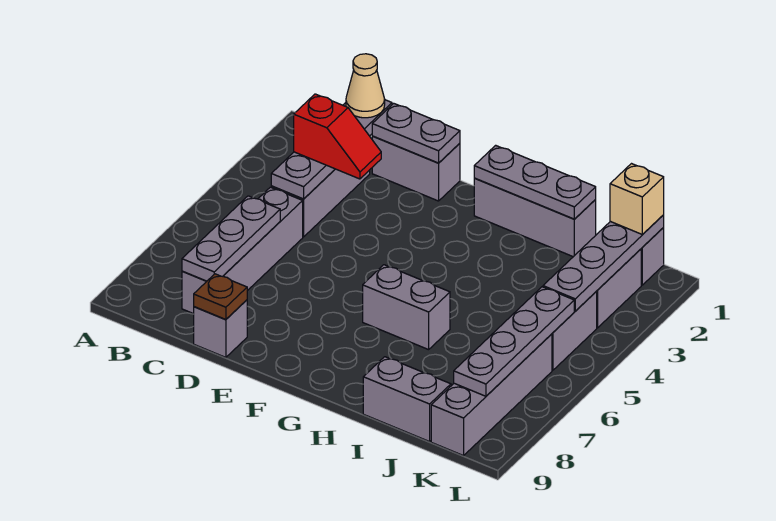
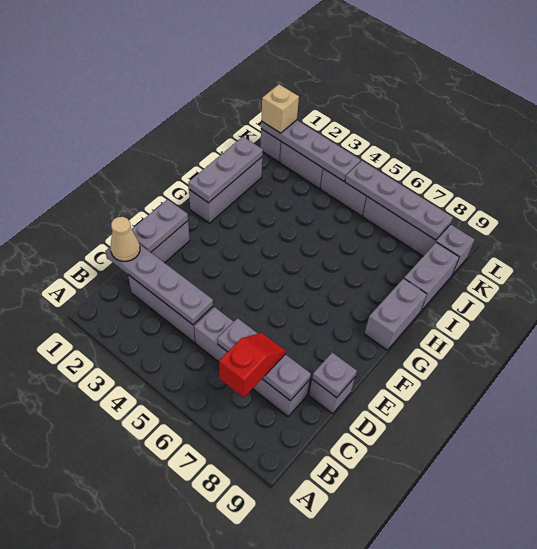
red slope C3:D3 level 3 top C -> red slope B7:C7 level 3 top B
brown plate D9 level 2 -> grey plate D9 level 2
grey brick G6:H6 level 1 -> grey brick G9:H9 level 1

